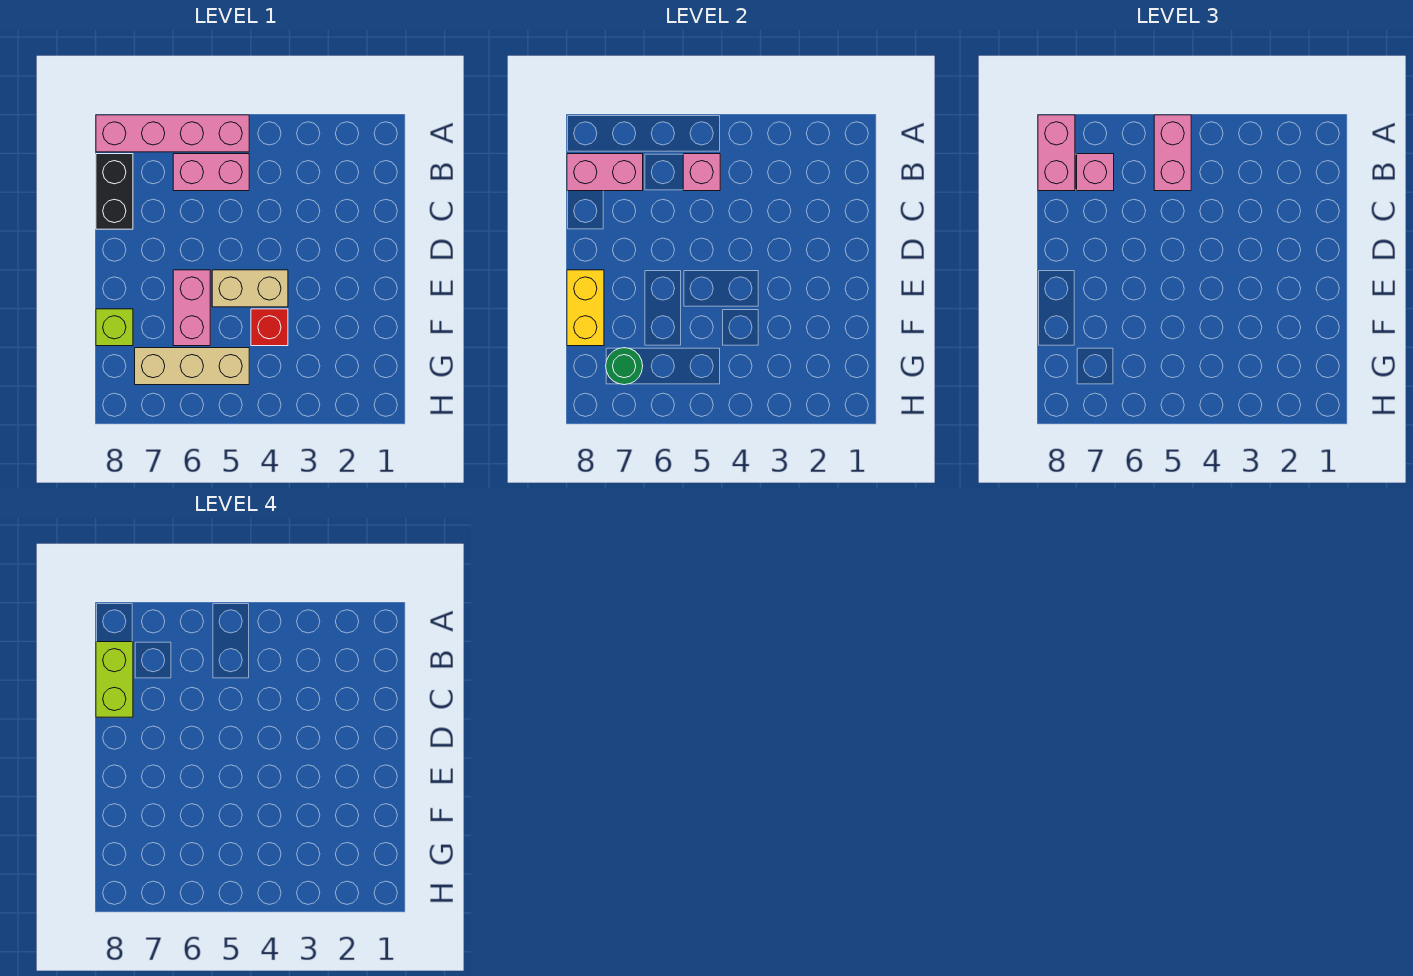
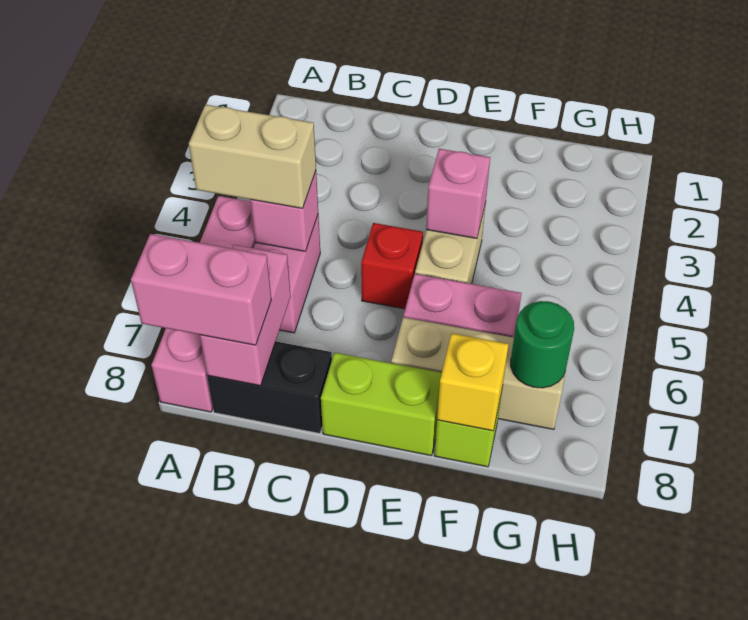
pink brick A5:B5 level 3 -> tan brick A5:B5 level 3
pink brick B7 level 3 -> pink brick E4 level 2
lime brick B8:C8 level 4 -> lime brick D8:E8 level 1
yellow brick E8:F8 level 2 -> yellow brick F8 level 2
red brick F4 level 1 -> red brick D5 level 1
tan brick G5:G7 level 1 -> tan brick E7:G7 level 1

